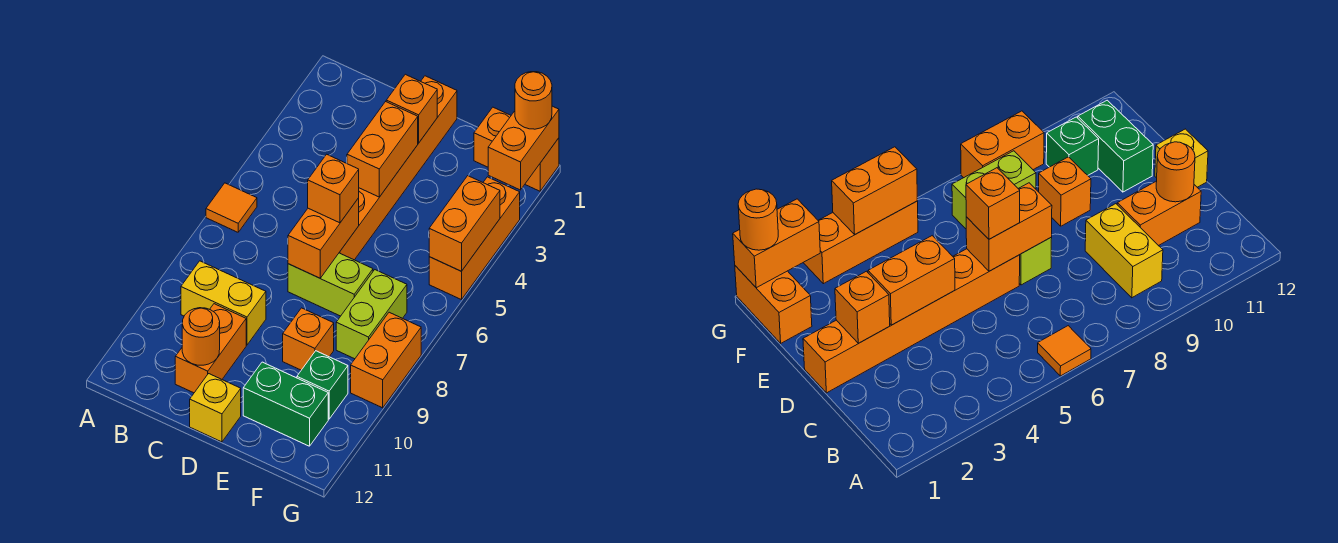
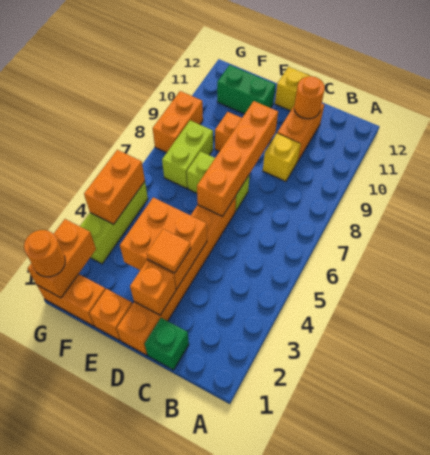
orange tile A6 level 1 -> orange tile D3 level 3
yellow brick B9:C9 level 1 -> yellow brick C9 level 1
orange brick D3:D4 level 2 -> orange brick D3:E4 level 2
orange brick D6:D7 level 2 -> orange brick D6:D9 level 2
orange brick D6 level 3 -> orange brick E1 level 1
green brick F10 level 1 -> green brick C1 level 1
orange brick G3:G5 level 1 -> lime brick G3:G5 level 1

